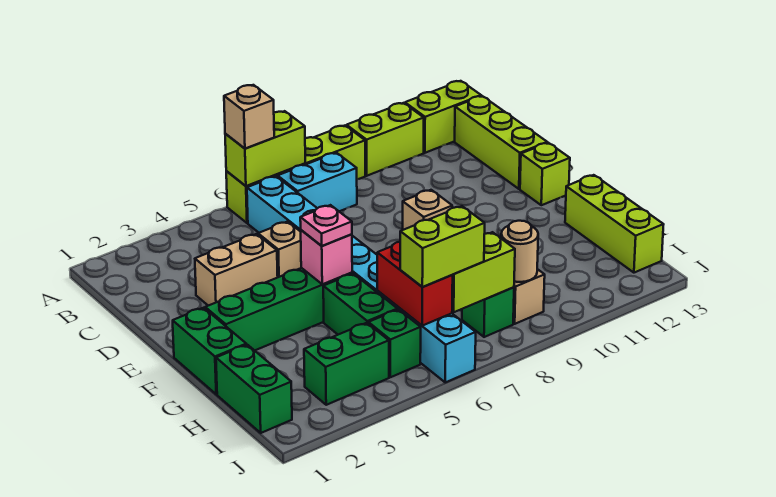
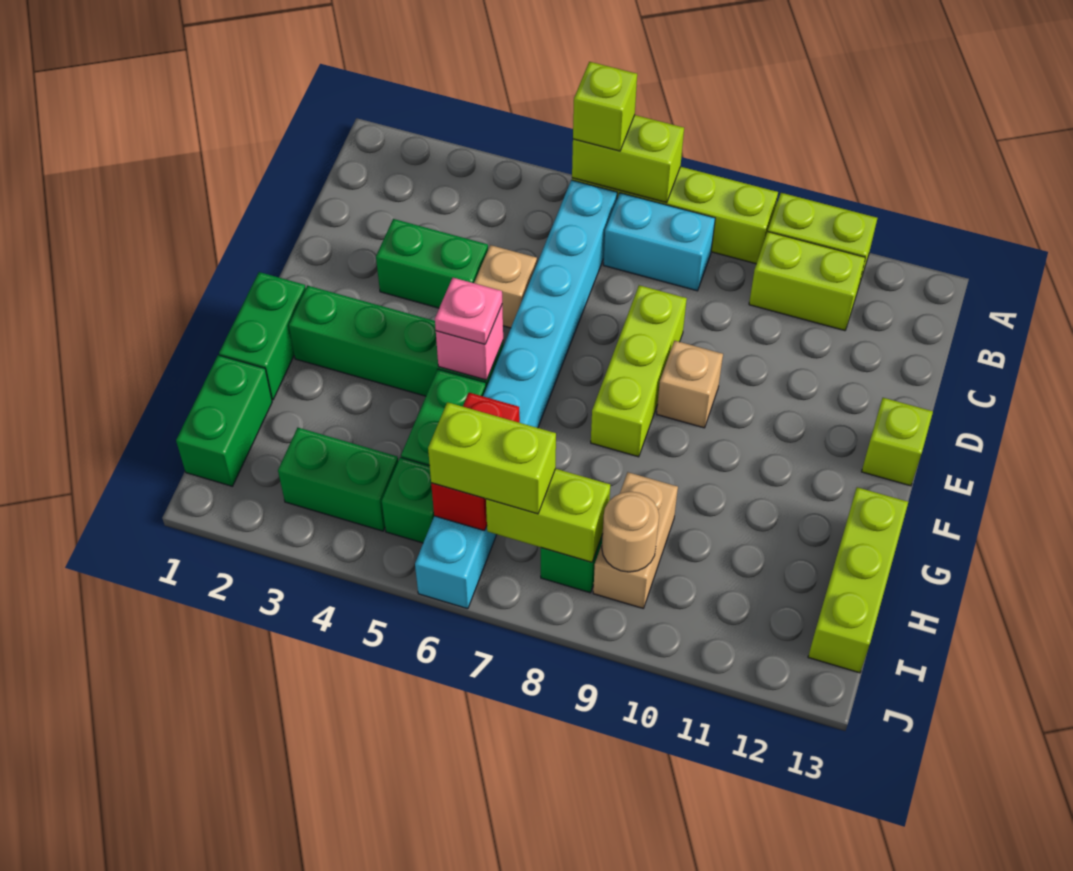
tan brick A6 level 3 -> lime brick A6 level 3
lime brick A12:A13 level 1 -> lime brick B10:B11 level 1
lime brick B13:D13 level 1 -> lime brick D8:F8 level 1
tan brick D3:D4 level 1 -> green brick D3:D4 level 1

